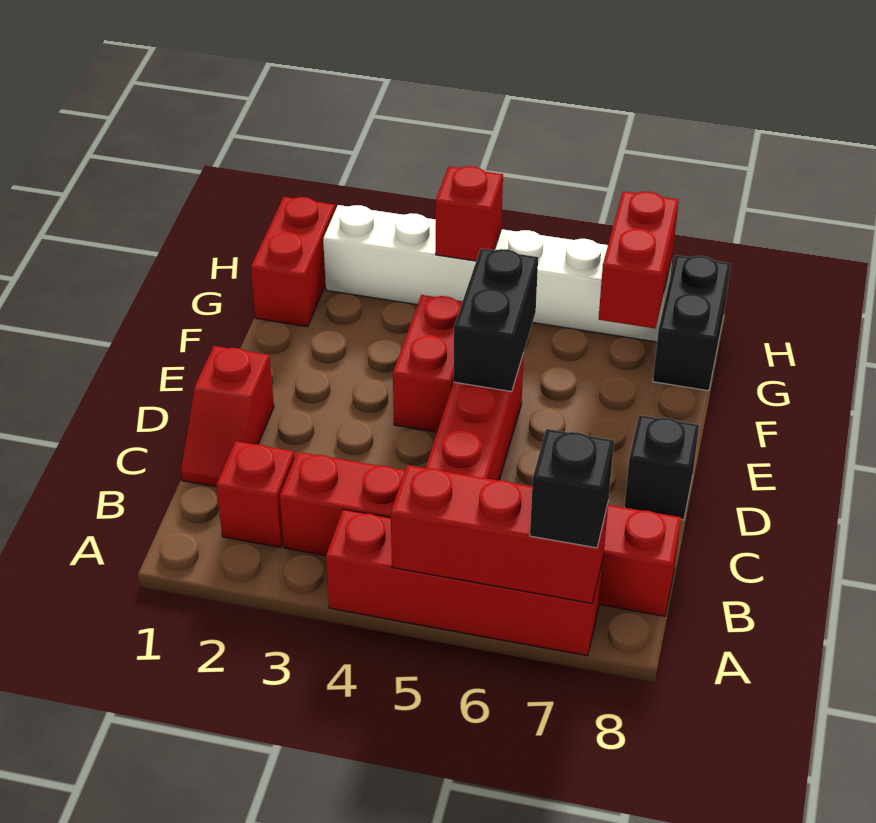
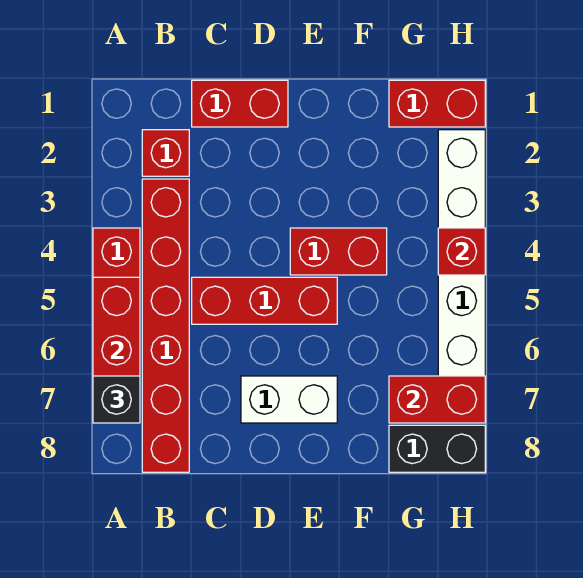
red slope C1:D1 level 1 top D -> red brick C1:D1 level 1
none -> white brick D7:E7 level 1
black brick D8 level 1 -> none
black brick E5:F5 level 2 -> none

